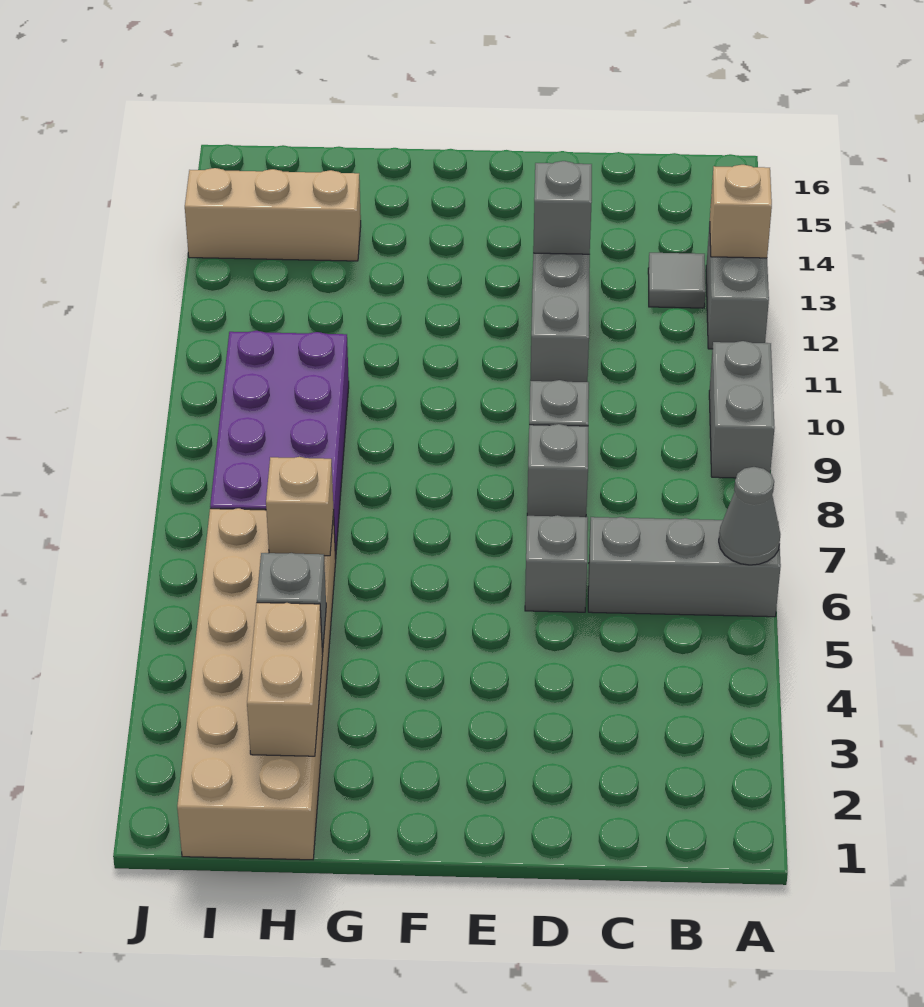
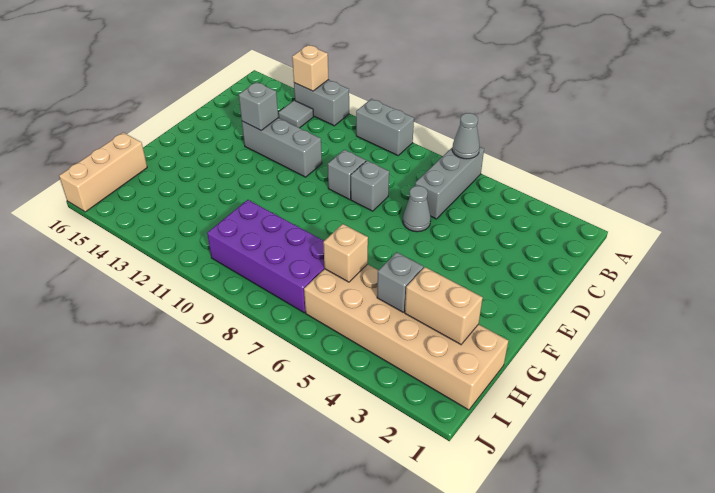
grey brick D6 level 1 -> grey cone D6 level 1
tan brick H14:J14 level 1 -> tan brick H16:J16 level 1

